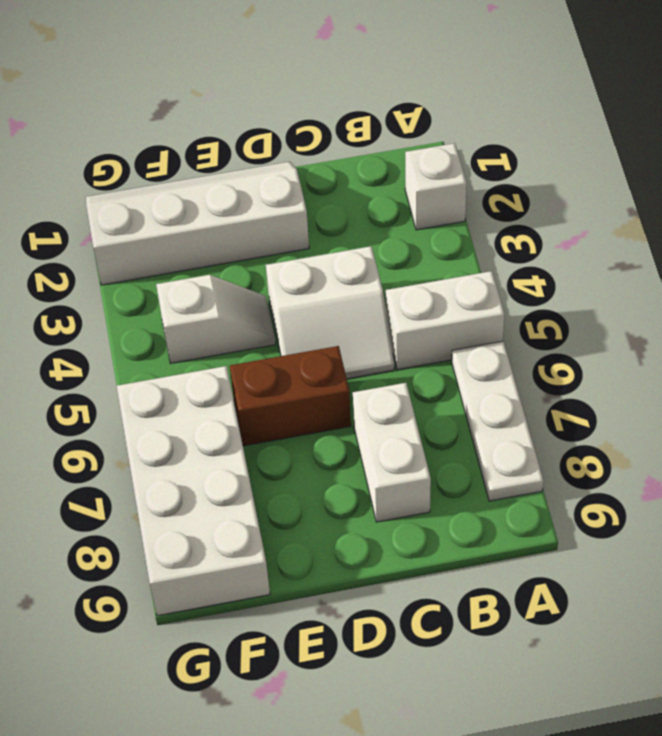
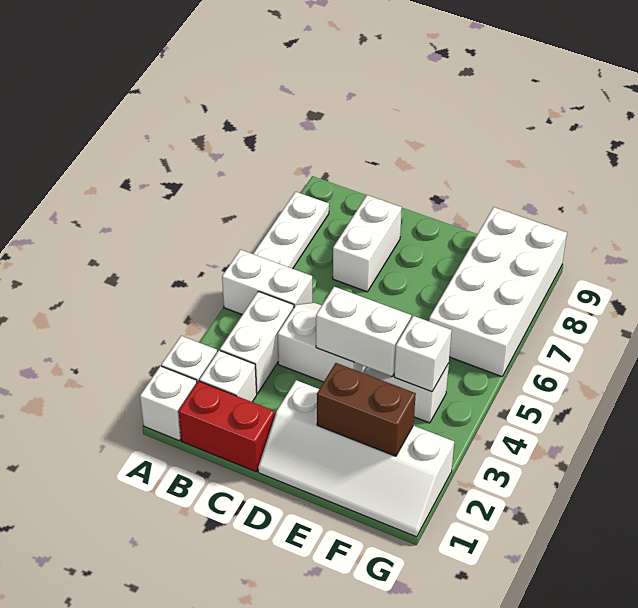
none -> white brick A1 level 1
none -> red brick B1:C1 level 1
none -> white brick B2 level 1
none -> white brick B3:B4 level 1
none -> white brick D4:E4 level 2
brown brick D6:E6 level 1 -> brown brick E2:F2 level 2
none -> white brick F4 level 2

